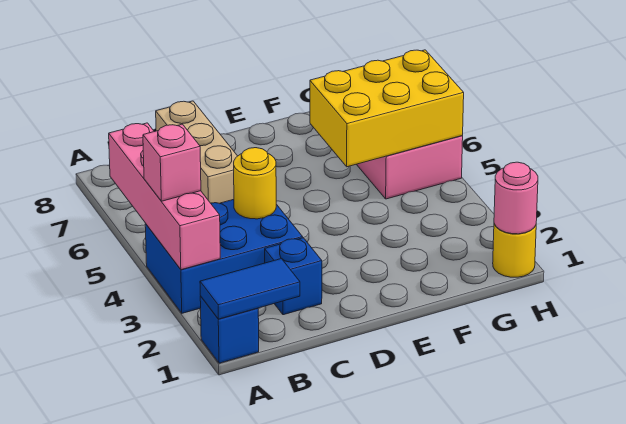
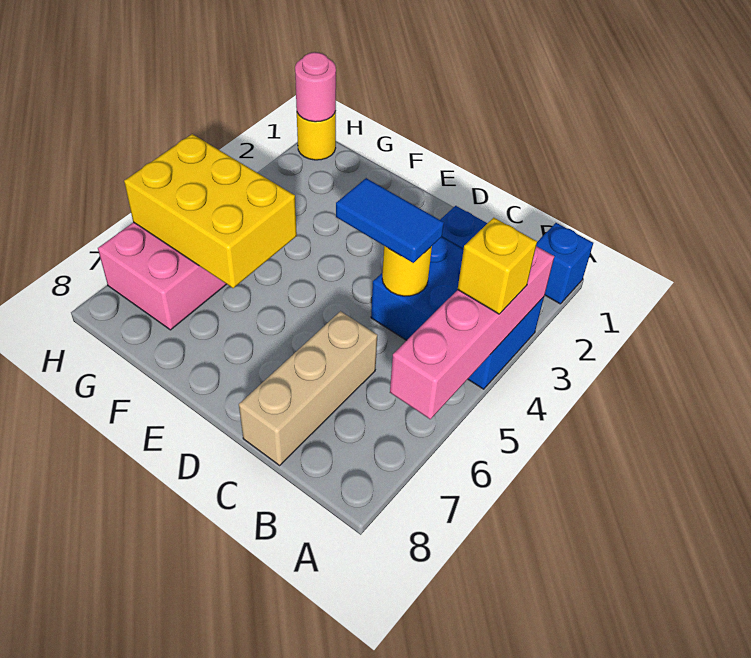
blue tile A1:B1 level 2 -> blue tile C4:D4 level 3
pink brick A4 level 3 -> yellow brick A4 level 3

